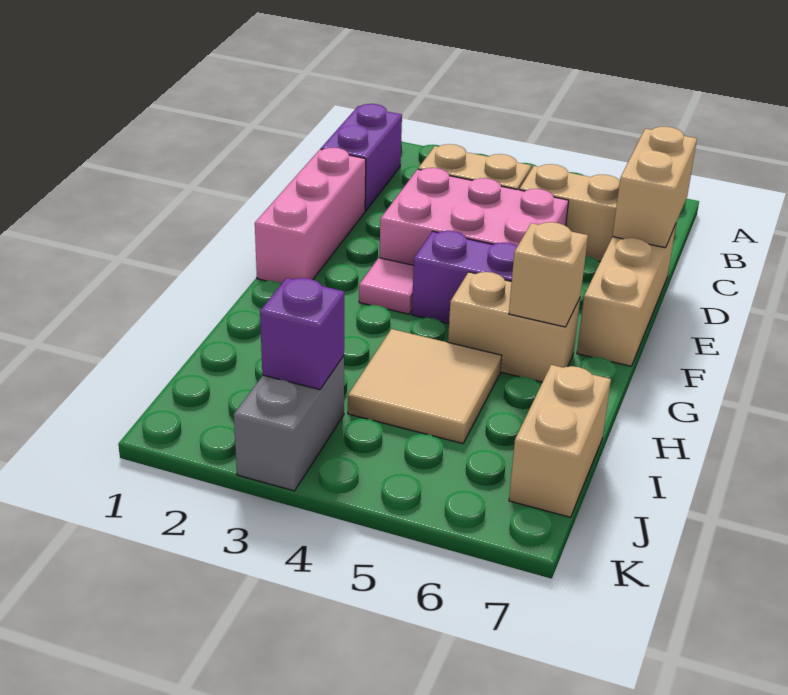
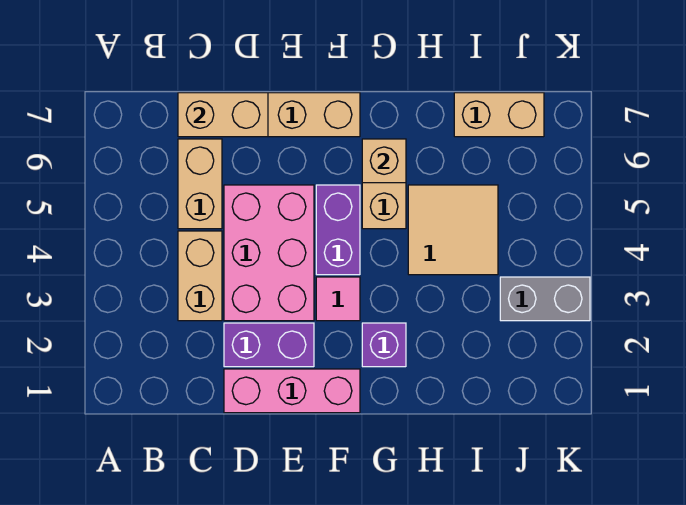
purple brick B1:C1 level 1 -> purple brick D2:E2 level 1
purple brick J3 level 2 -> purple brick G2 level 1

